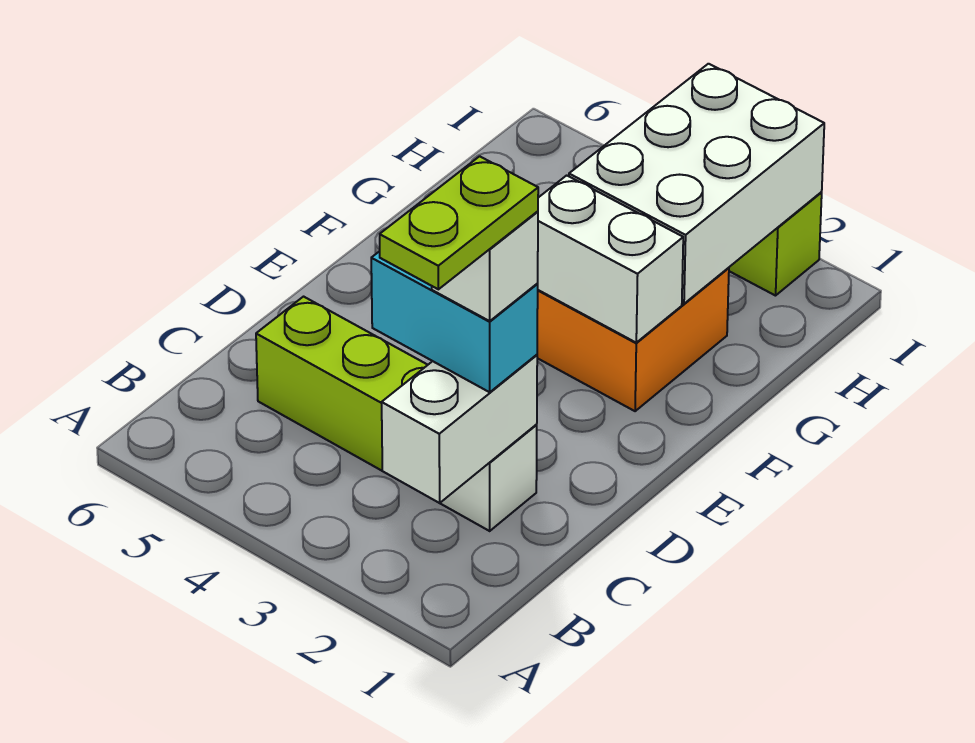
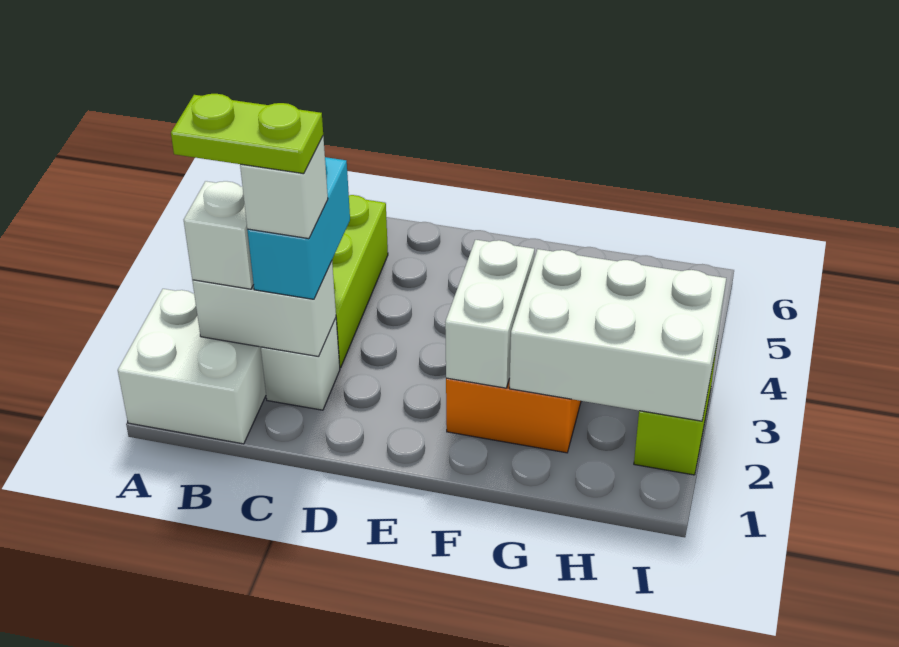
none -> white brick A1:B2 level 1
none -> white brick B2 level 3

